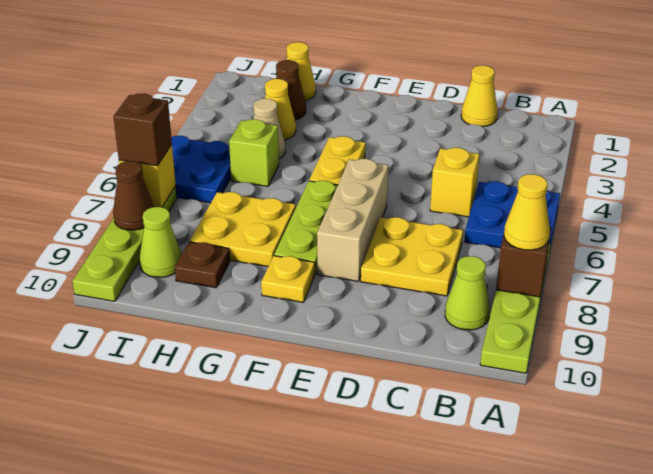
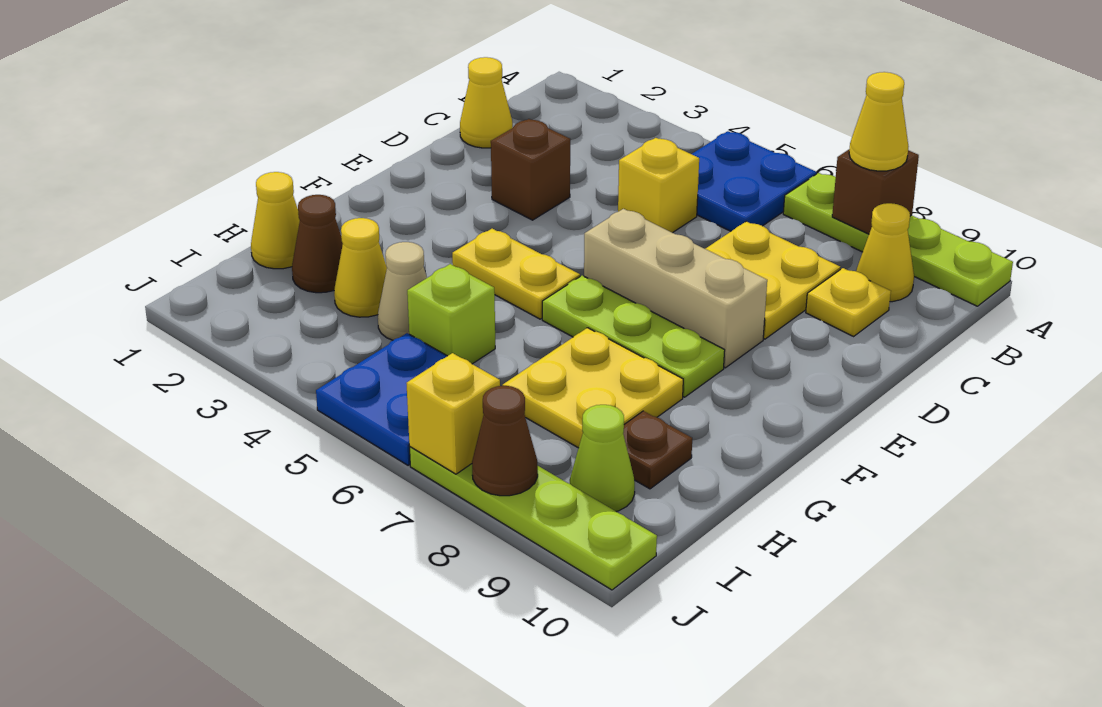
lime cone B9 level 1 -> yellow cone B9 level 1
yellow plate F9 level 1 -> yellow plate C9 level 1
brown brick J7 level 3 -> brown brick D3 level 1

